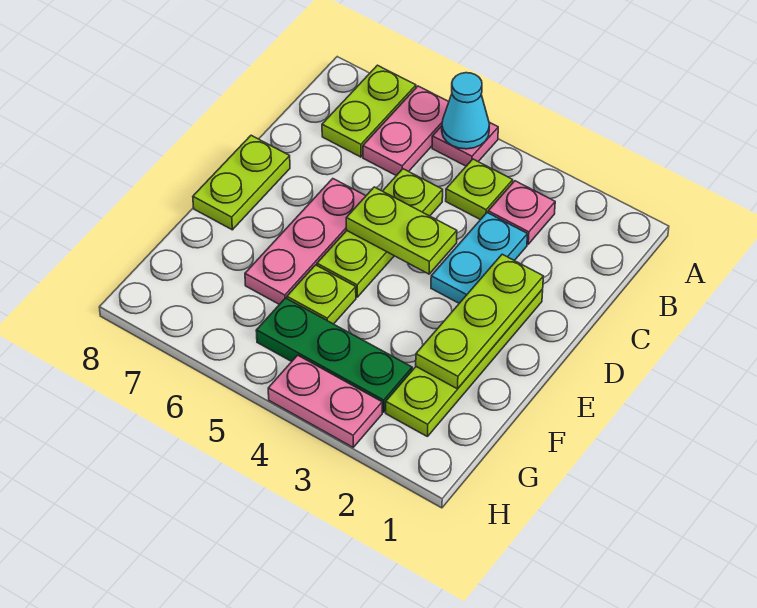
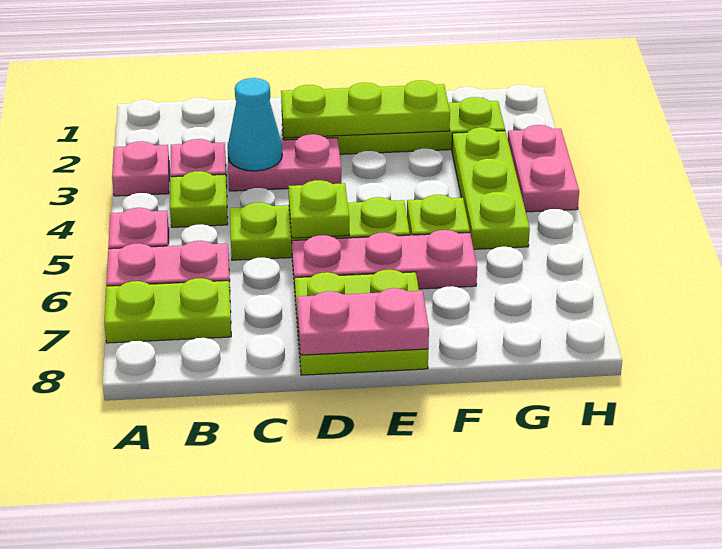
none -> pink plate A3 level 1
cyan cone A5 level 2 -> cyan cone C3 level 2
cyan plate C3:D3 level 1 -> pink plate C3:D3 level 1
lime plate D4:D5 level 2 -> lime plate D5 level 2
lime plate D8:E8 level 1 -> lime plate D7:E8 level 1
none -> pink plate D8:E8 level 2
green plate G3:G5 level 1 -> lime plate G3:G5 level 1

